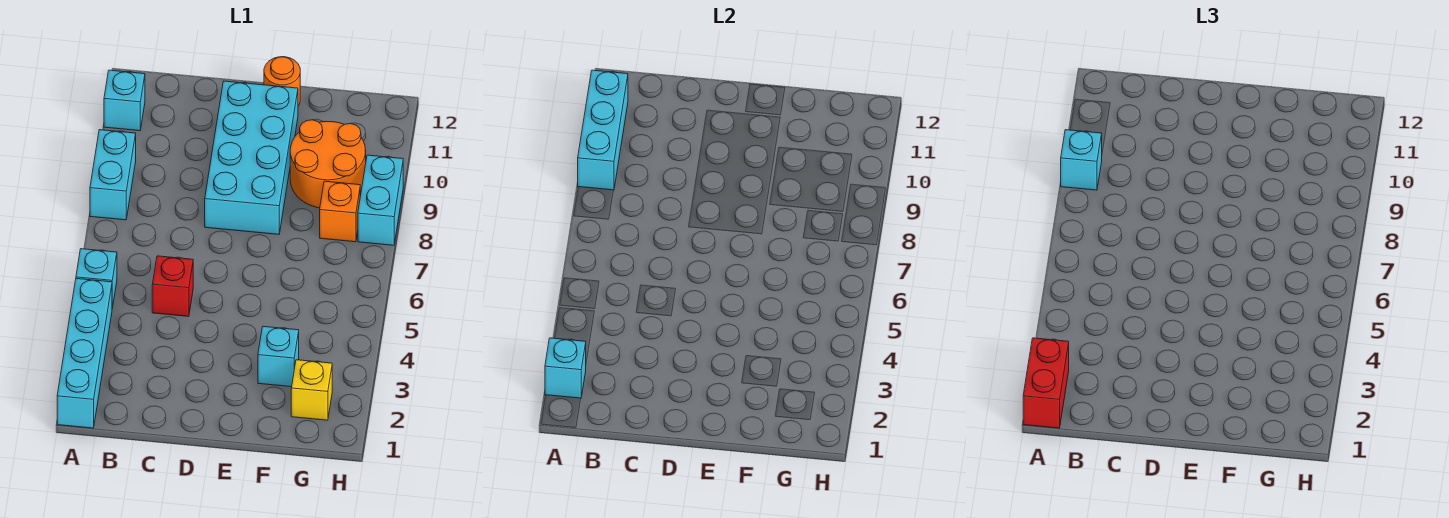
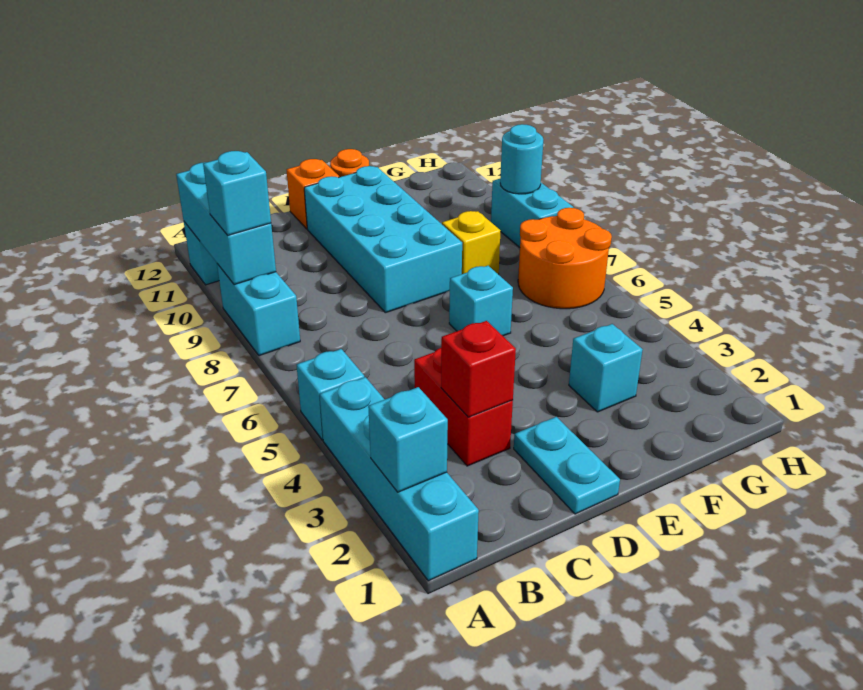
red brick A1:A2 level 3 -> red brick C3:C4 level 1
red brick C5 level 1 -> red brick C3 level 2
none -> cyan plate D1:D2 level 1
none -> cyan brick E6 level 1
orange round brick F9:G10 level 1 -> orange round brick G6:H7 level 1
yellow brick G2 level 1 -> yellow brick F8 level 1
orange brick G8 level 1 -> orange brick D12 level 1
none -> cyan round brick H9 level 2

